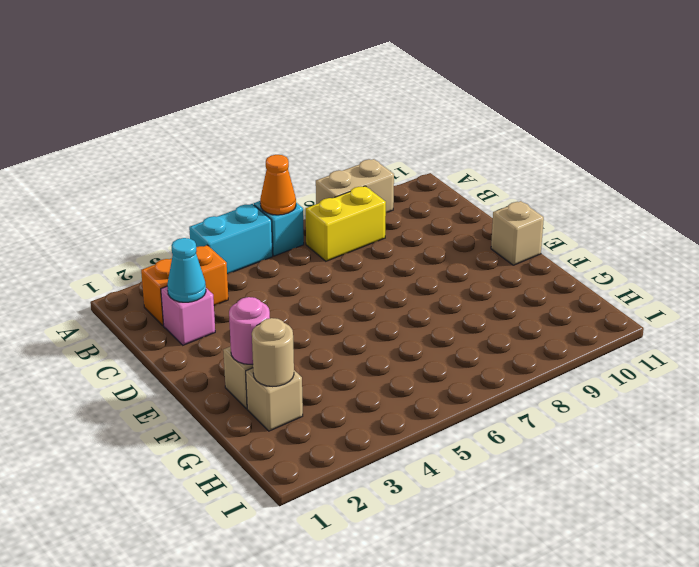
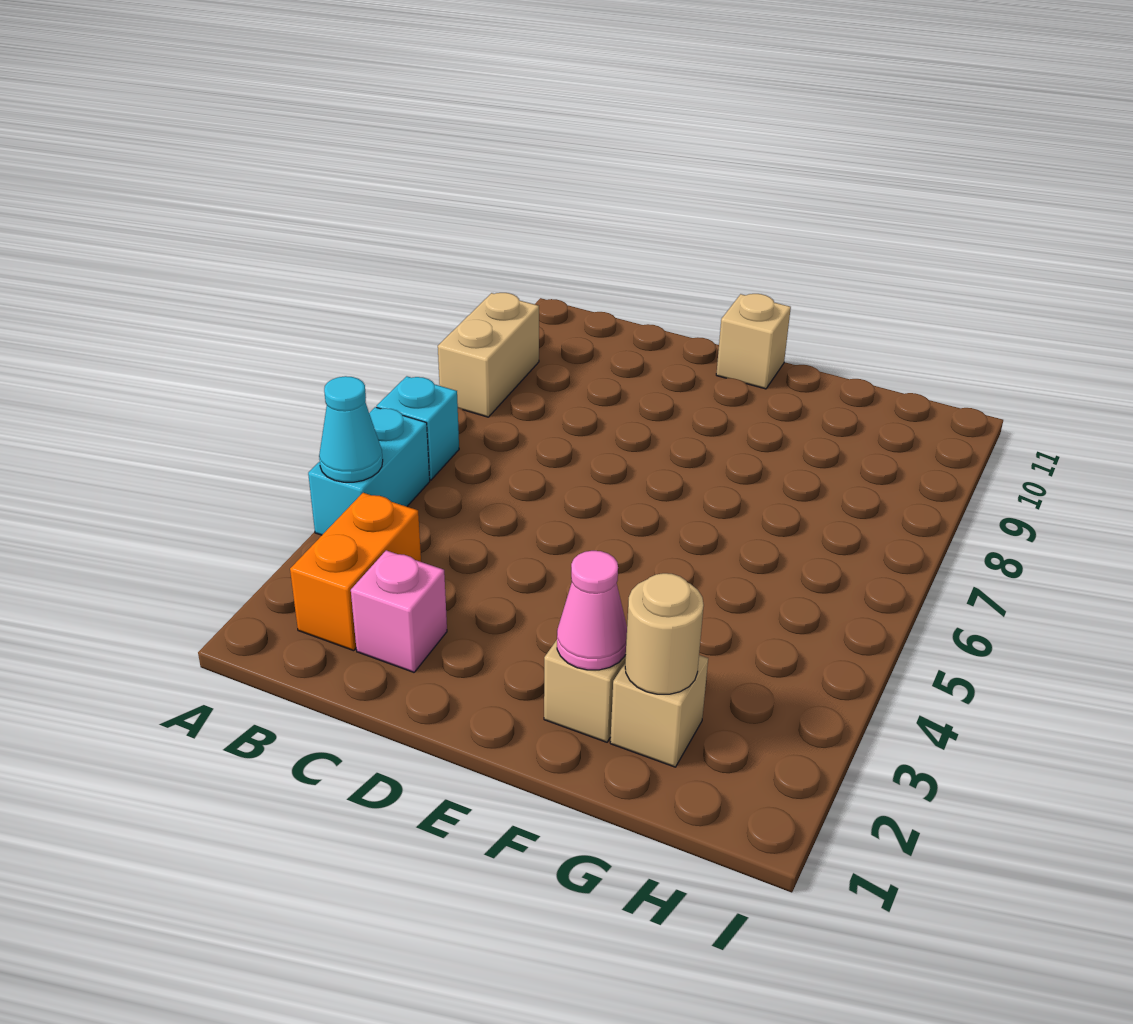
orange cone A6 level 2 -> none
yellow brick B7:B8 level 1 -> none
cyan cone C2 level 2 -> cyan cone A4 level 2
pink round brick F2 level 2 -> pink cone F2 level 2

